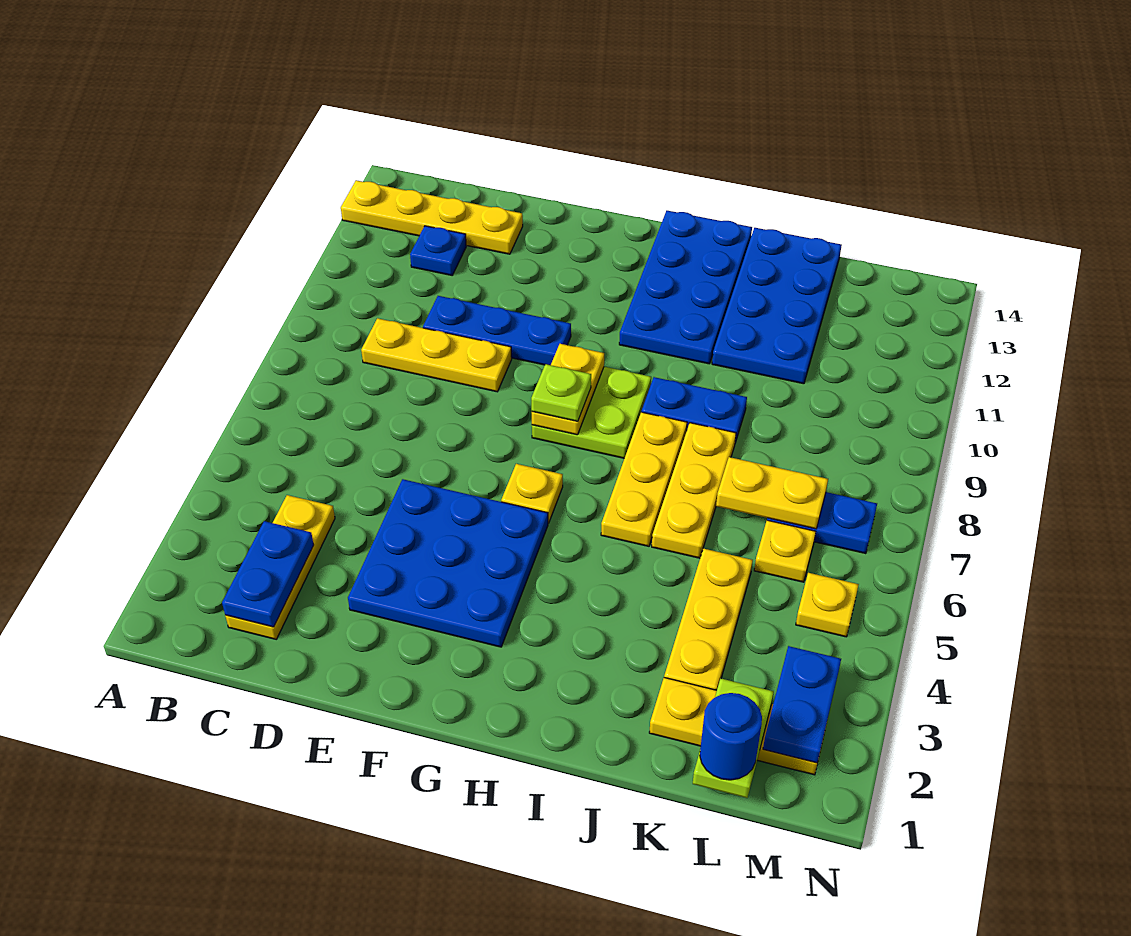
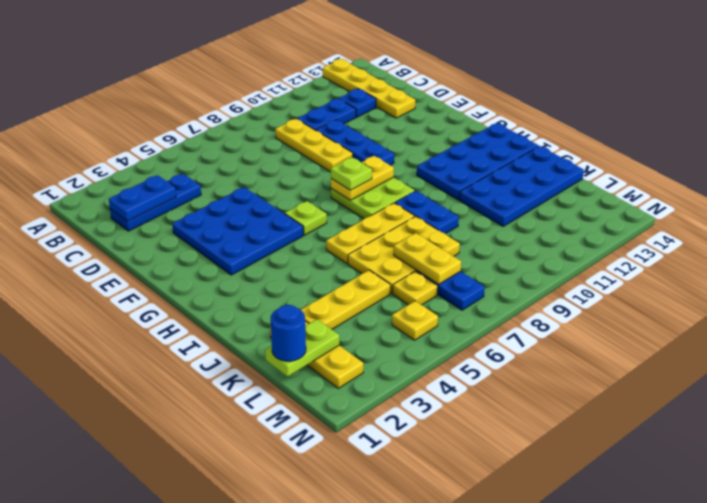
yellow plate C2:C4 level 1 -> blue plate C2:C4 level 1
yellow plate G6 level 1 -> lime plate G6 level 1
yellow plate J6:J8 level 1 -> yellow plate J6:K8 level 1
blue plate M2:M3 level 2 -> blue plate C10:C11 level 1

